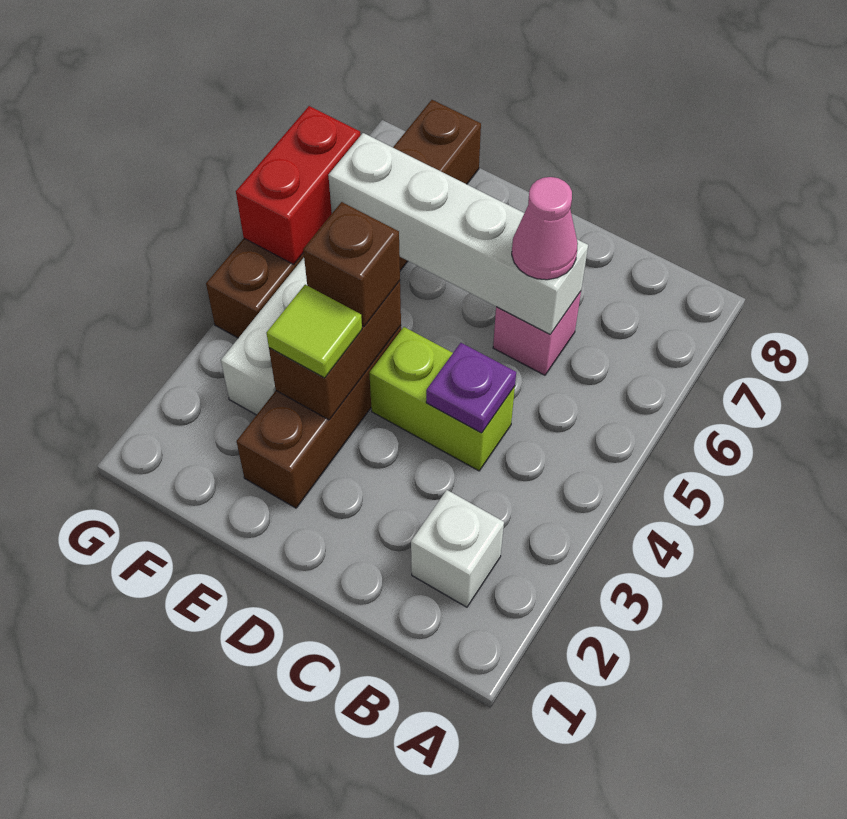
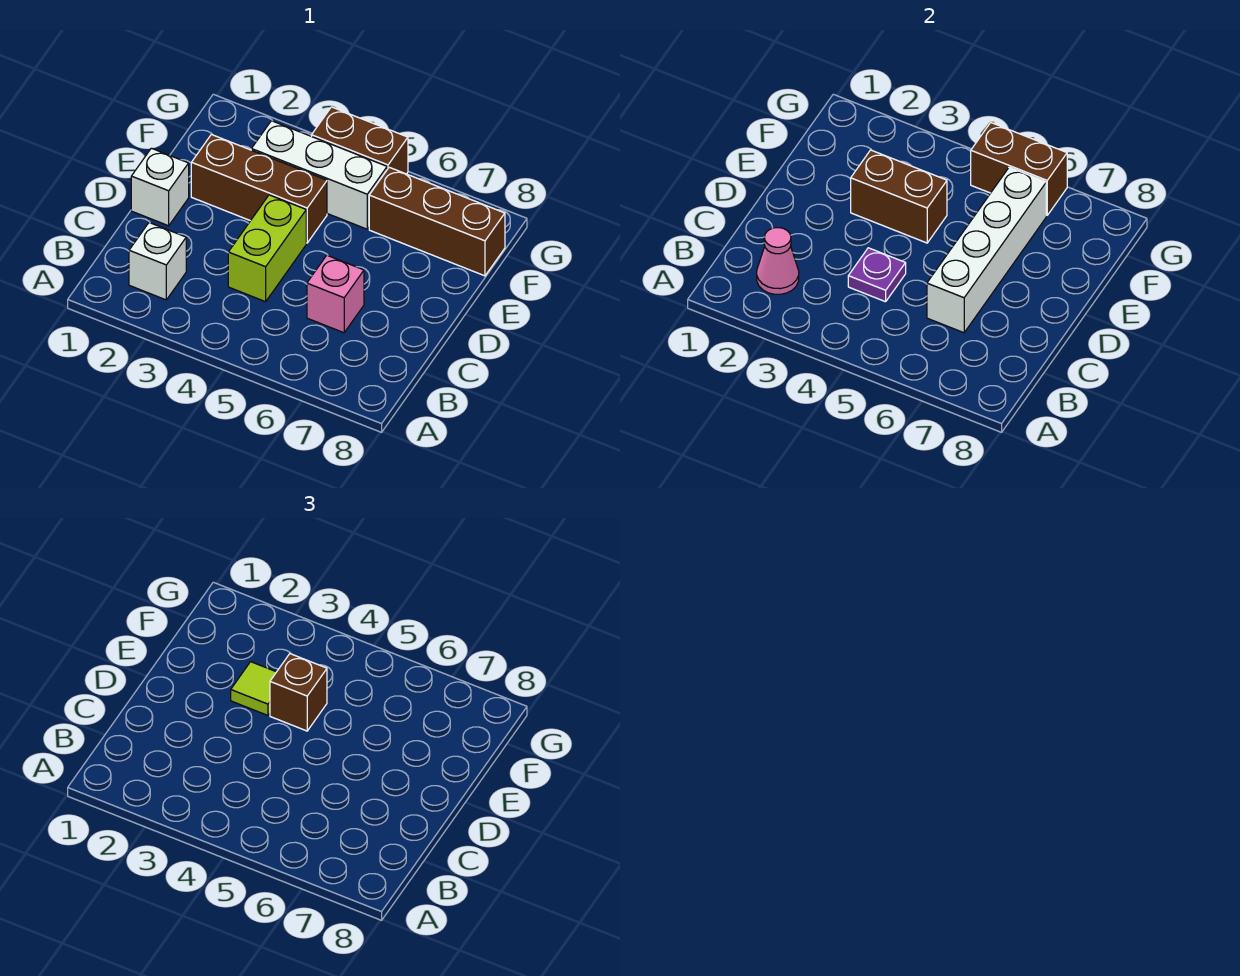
pink cone C6 level 3 -> pink cone B2 level 2
none -> white brick D1 level 1
red brick G5:G6 level 2 -> brown brick G5:G6 level 2

